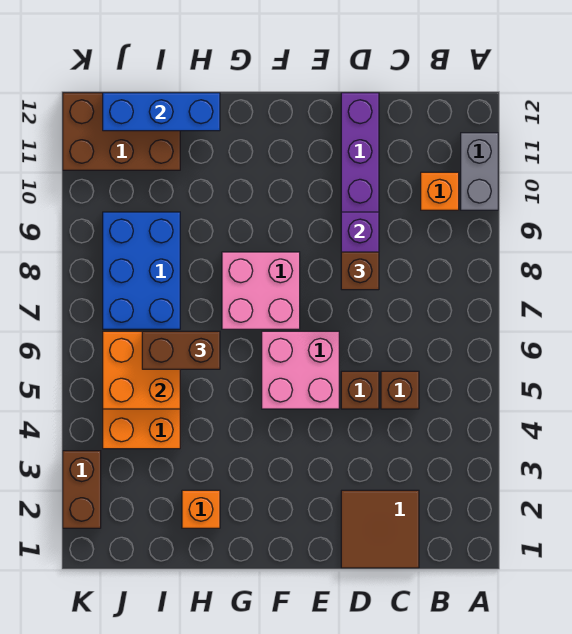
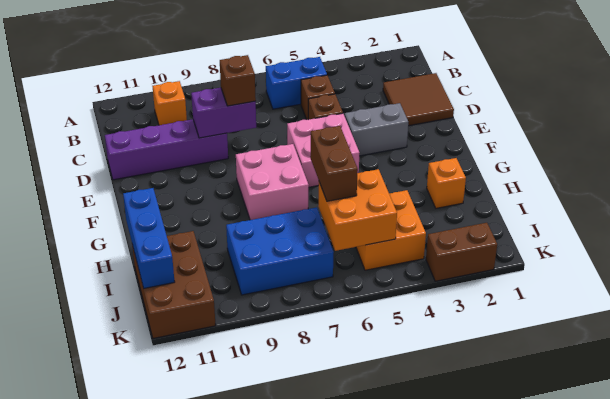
grey brick A10:A11 level 1 -> grey brick E3:E4 level 1
none -> blue brick B5:B6 level 1

